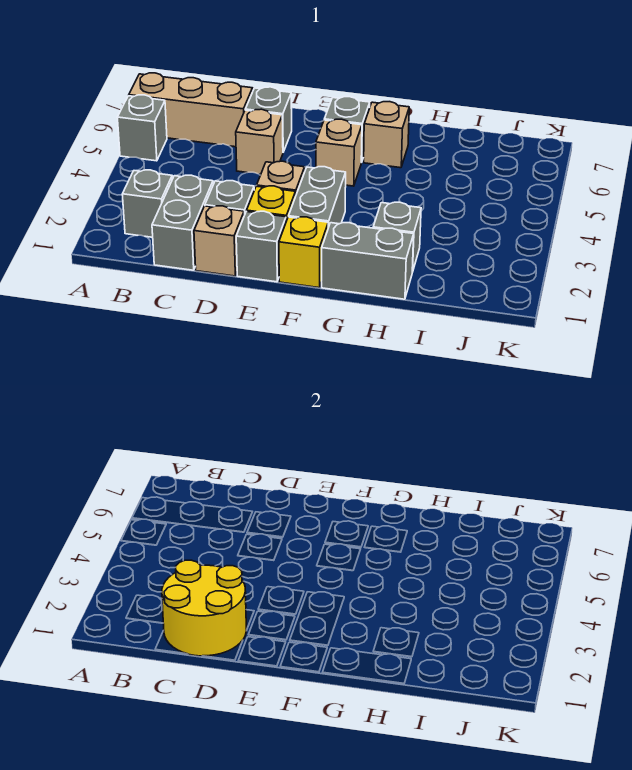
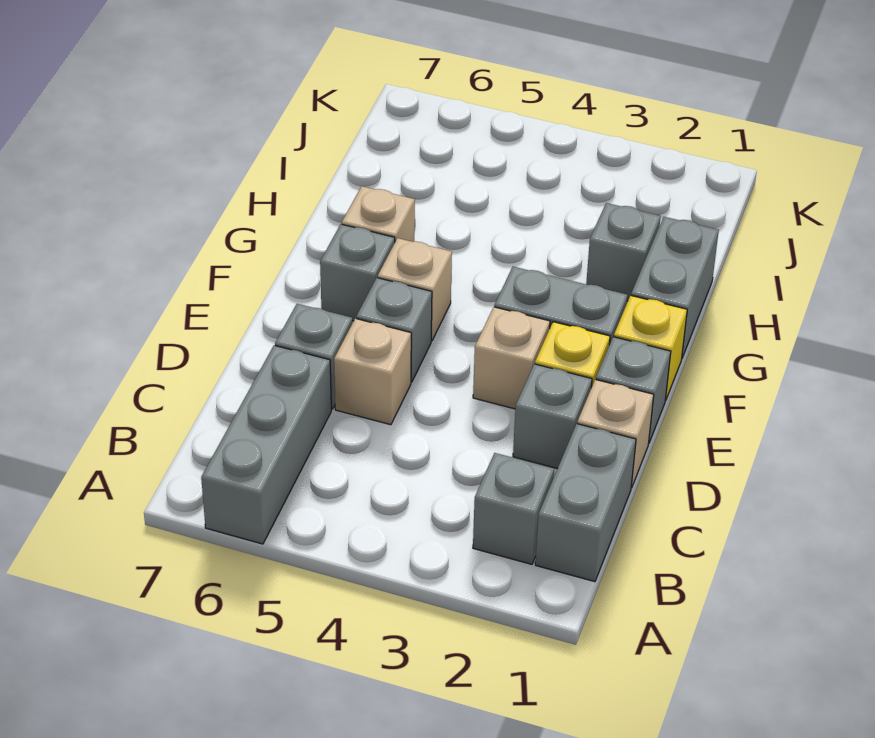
grey brick A5 level 1 -> grey brick E5 level 1
tan brick A6:C6 level 1 -> grey brick A6:C6 level 1
grey brick C1:C2 level 1 -> grey brick B1:C1 level 1
yellow round brick C1:D2 level 2 -> none

